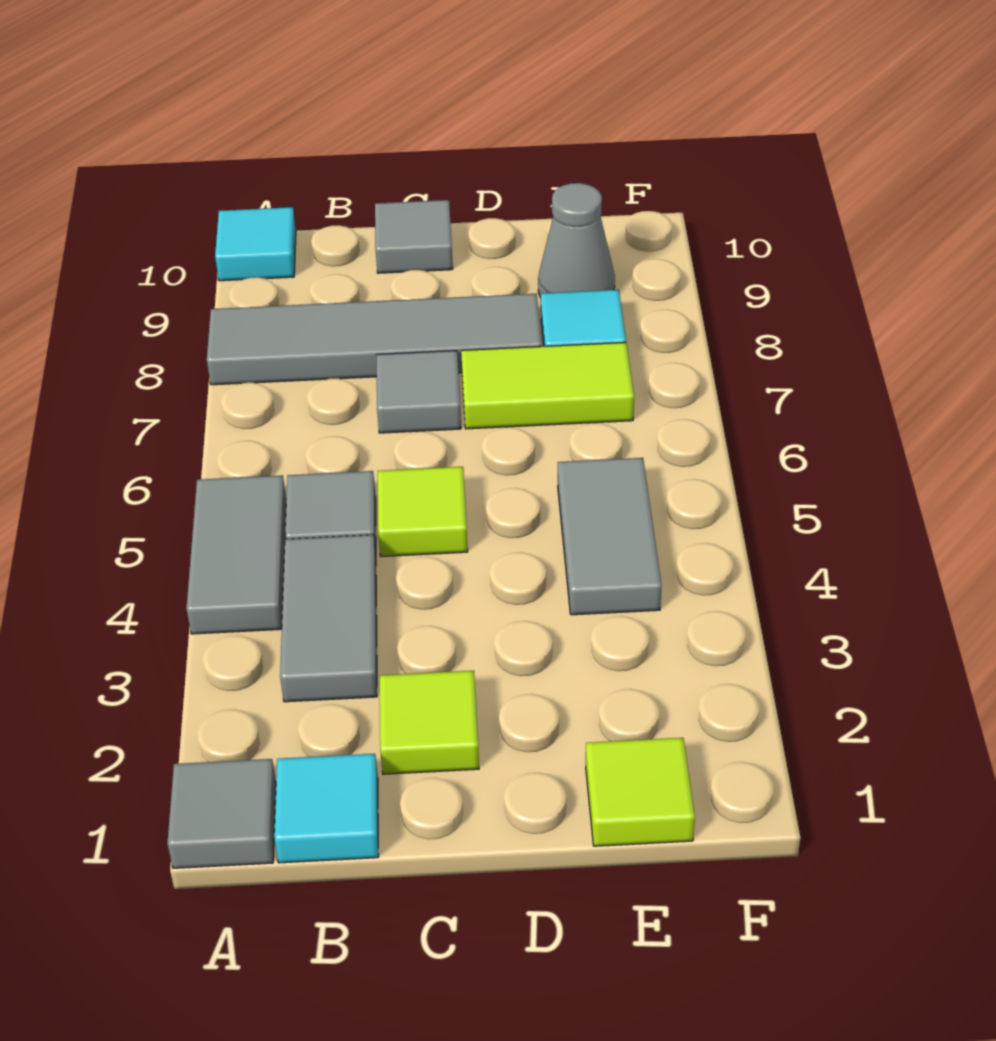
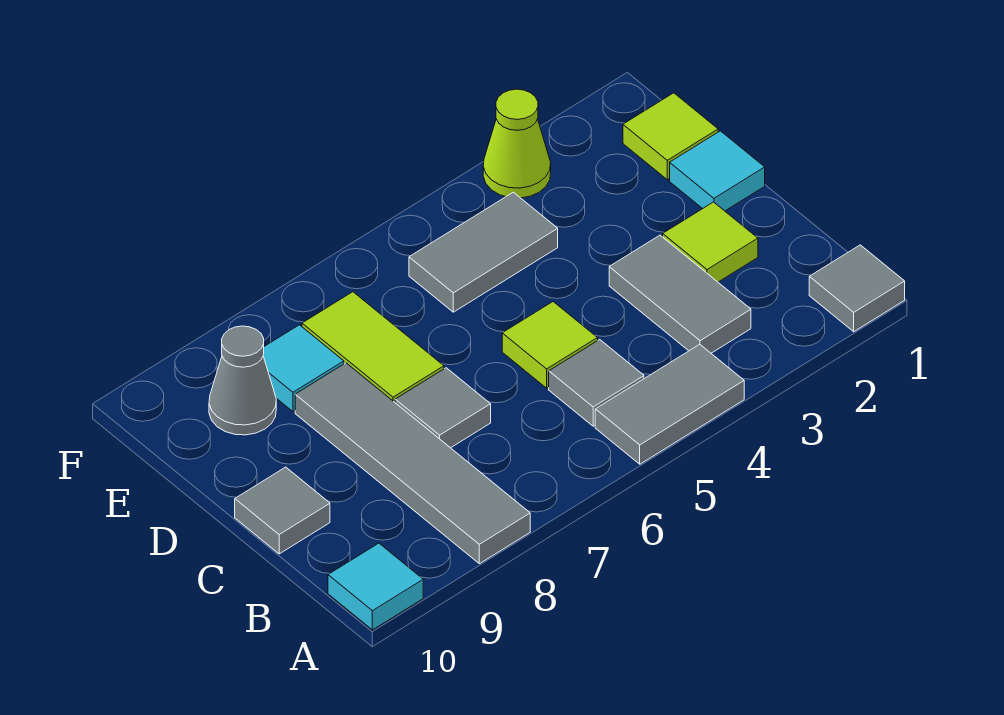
cyan tile B1 level 1 -> cyan tile D1 level 1
grey tile B3:B4 level 1 -> grey tile B3:C3 level 1
none -> lime cone F3 level 1

